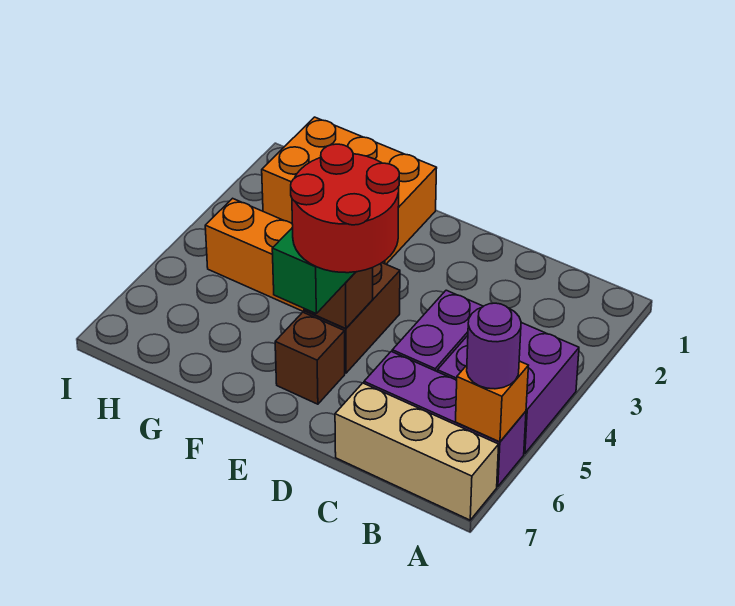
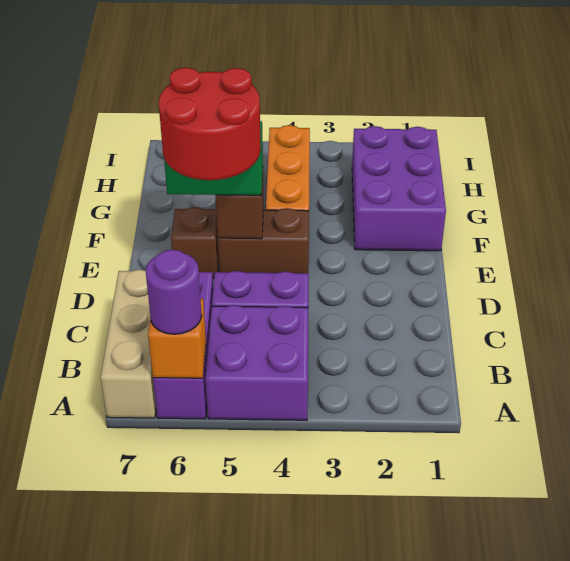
orange brick F1:H2 level 1 -> purple brick F1:H2 level 1

